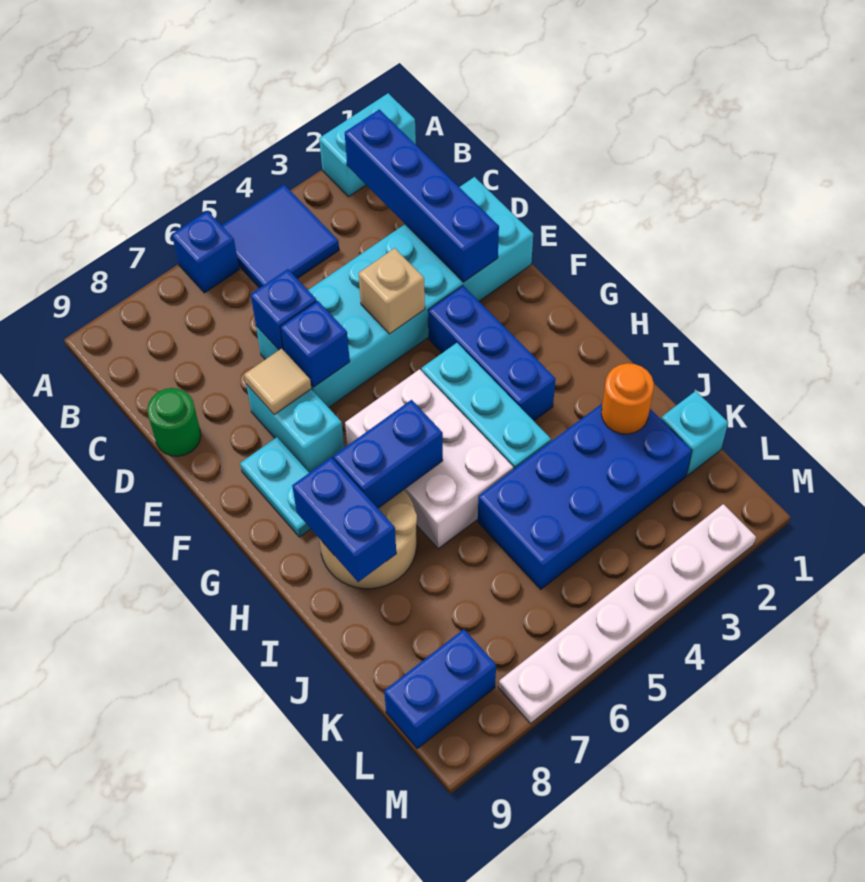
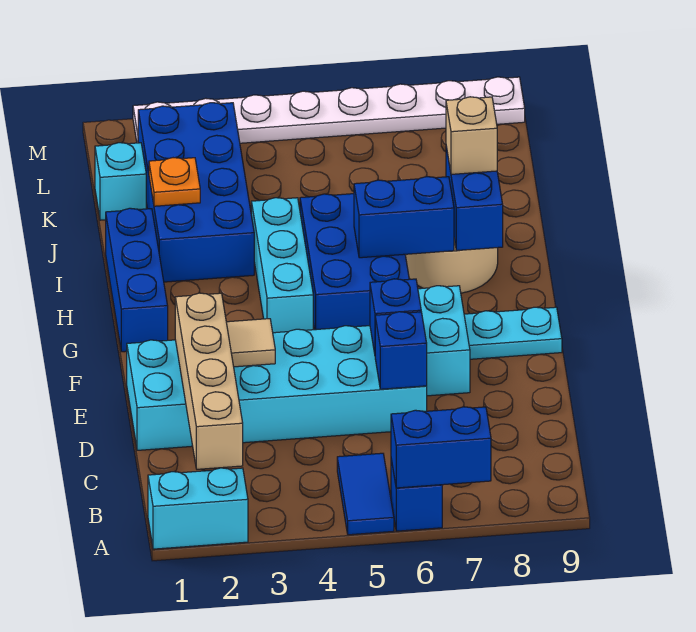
blue tile A4:B5 level 1 -> blue tile A5:B5 level 1
blue brick B2:E2 level 2 -> tan brick B2:E2 level 2
green round brick D9 level 1 -> none
tan brick E4 level 2 -> tan brick I8 level 3
tan tile E7 level 2 -> tan tile E3 level 2
blue brick F3:H3 level 1 -> blue brick G1:I1 level 1
cyan plate F8:G8 level 1 -> cyan plate F8:F9 level 1
white brick G5:I6 level 1 -> blue brick G5:I6 level 1
blue brick J2:K5 level 1 -> blue brick I2:L3 level 1
orange round brick J2 level 2 -> orange plate J2 level 2
blue brick L8:L9 level 1 -> blue brick A6:A7 level 2
white plate M2:M7 level 1 -> white plate M2:M9 level 1

